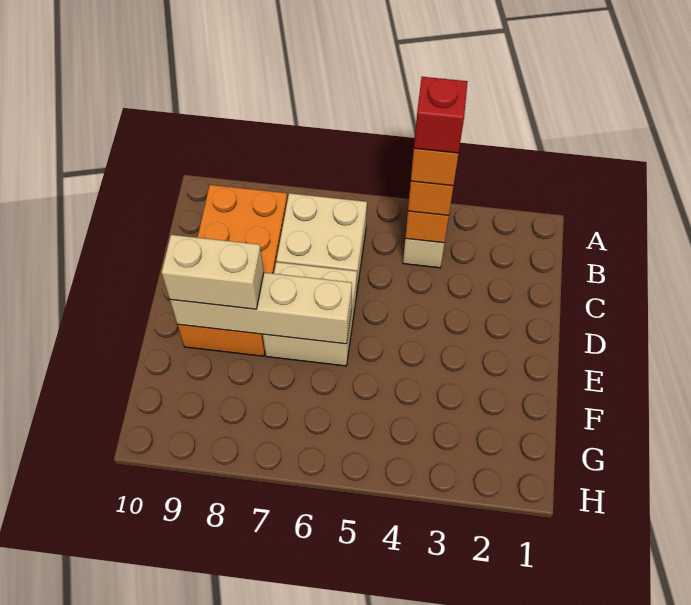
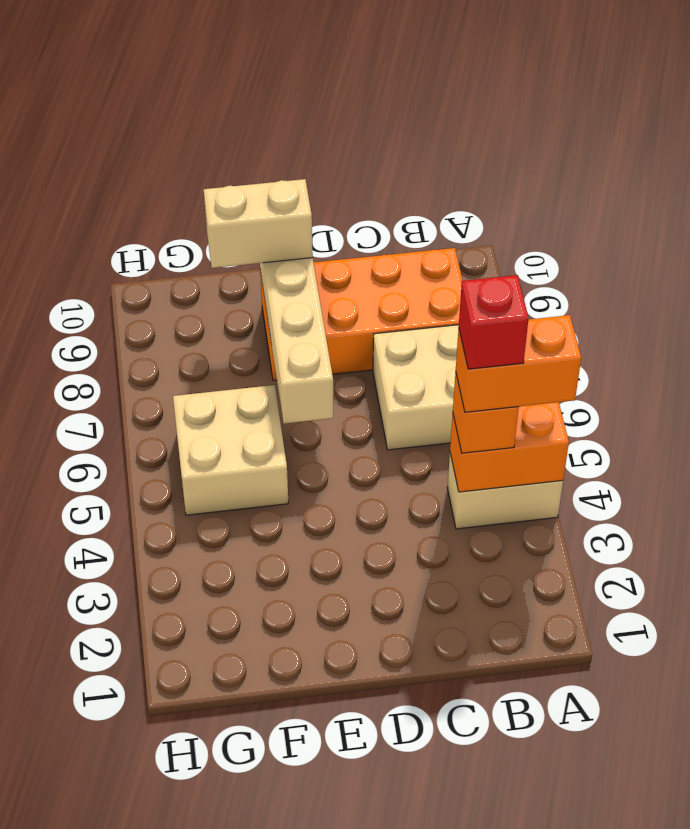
tan brick D6:E7 level 1 -> tan brick F5:G6 level 1
tan brick E8:E9 level 3 -> tan brick E9:F9 level 3

